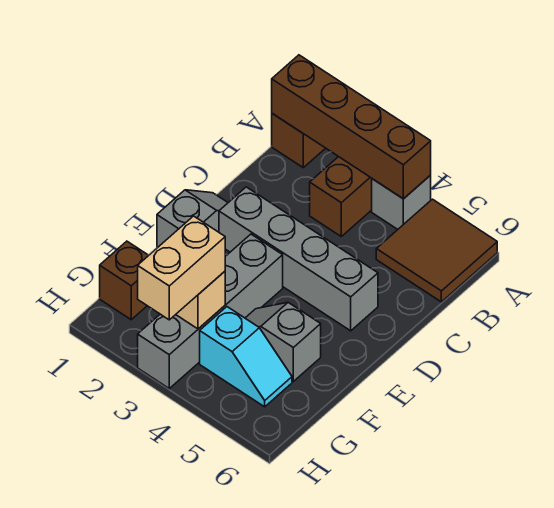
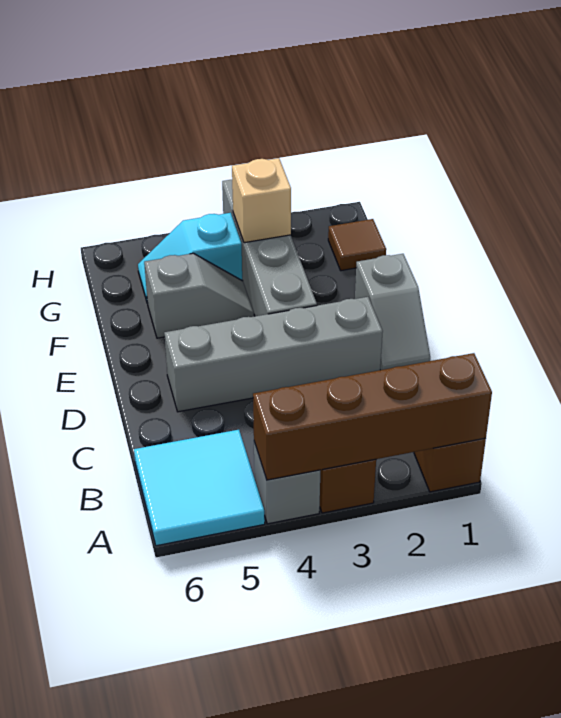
brown tile A5:B6 level 1 -> cyan tile A5:B6 level 1
brown brick G1 level 1 -> brown tile G1 level 1
tan brick G3:H3 level 3 -> none

